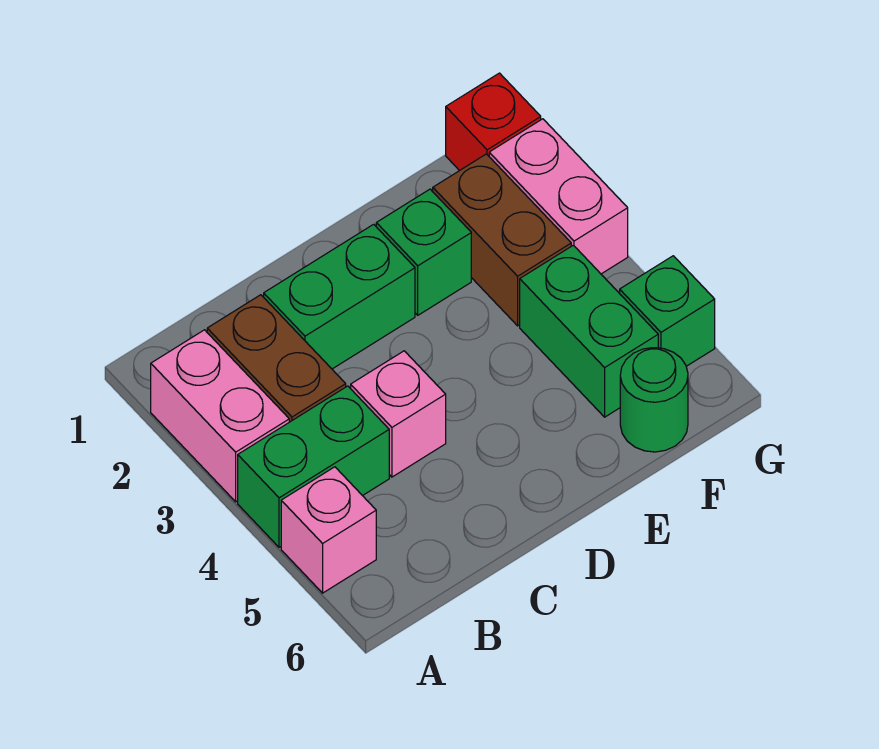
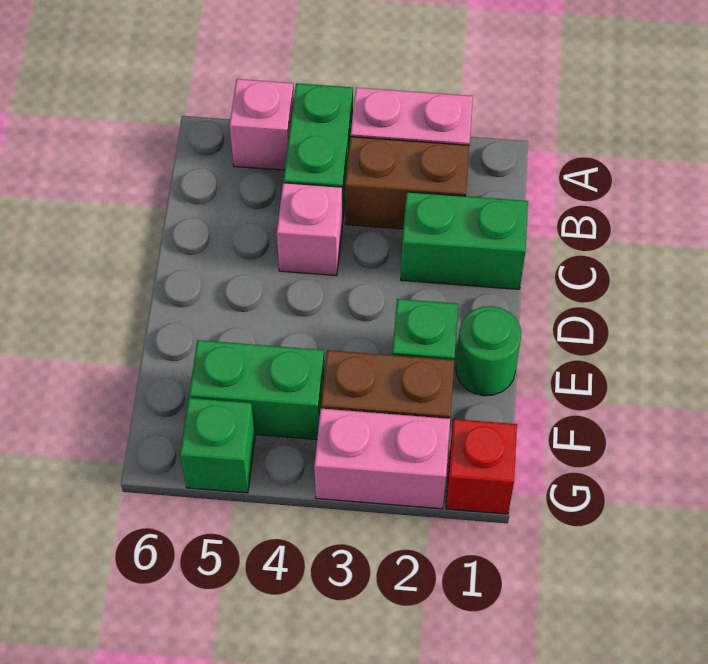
green brick C2:D2 level 1 -> green brick C1:C2 level 1
green round brick F6 level 1 -> green round brick E1 level 1

